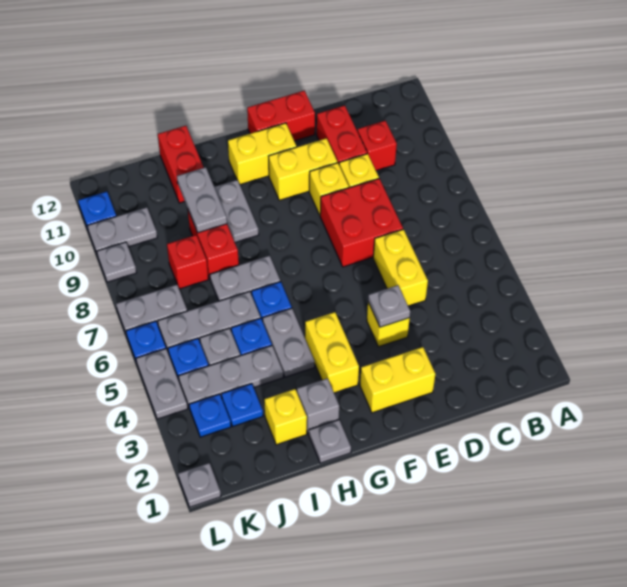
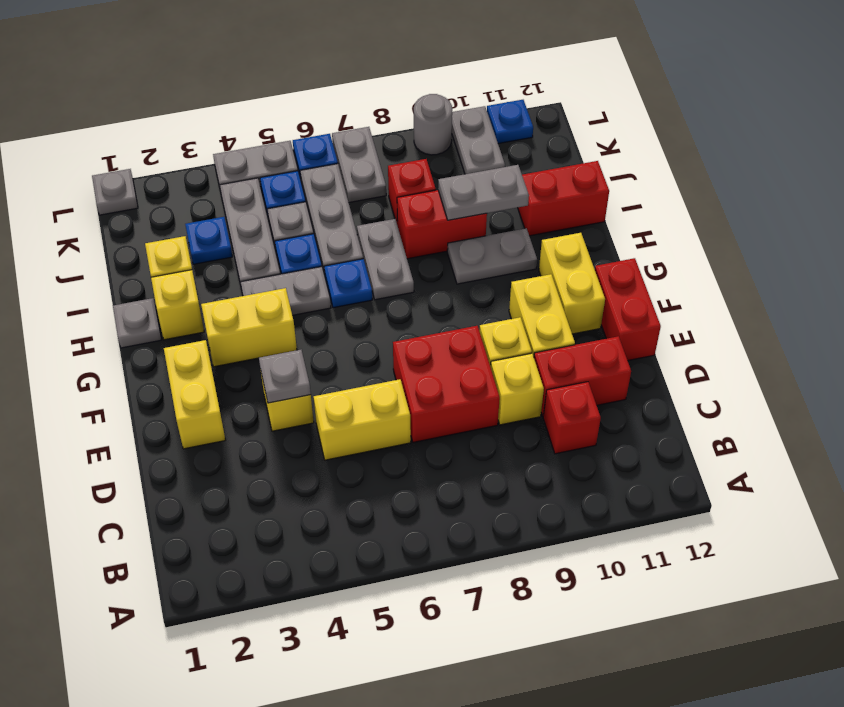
grey brick H2 level 1 -> yellow brick H2 level 1
blue plate K3 level 1 -> none
grey plate L9 level 1 -> grey round brick L9 level 1

